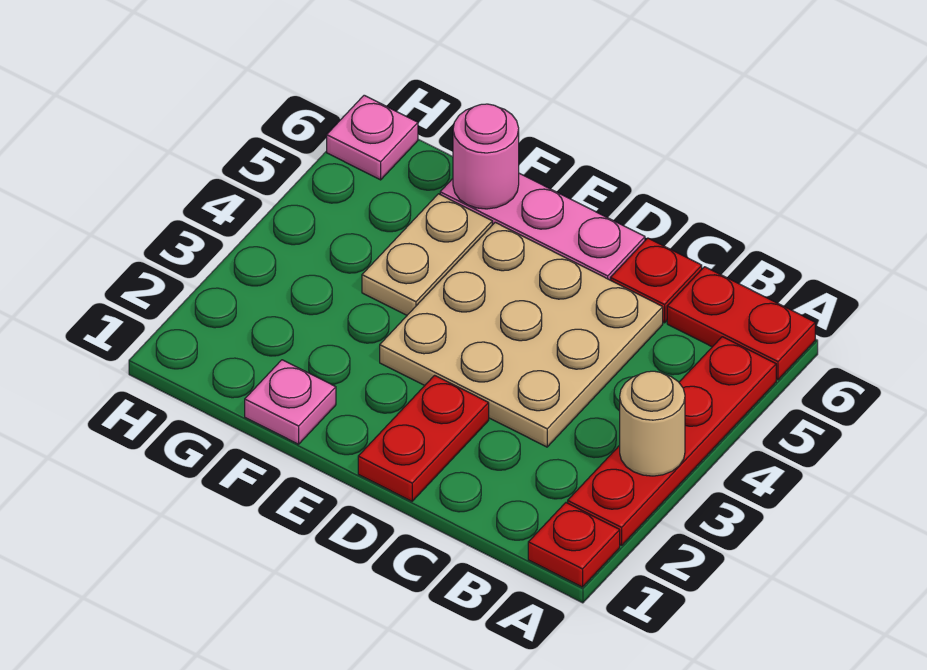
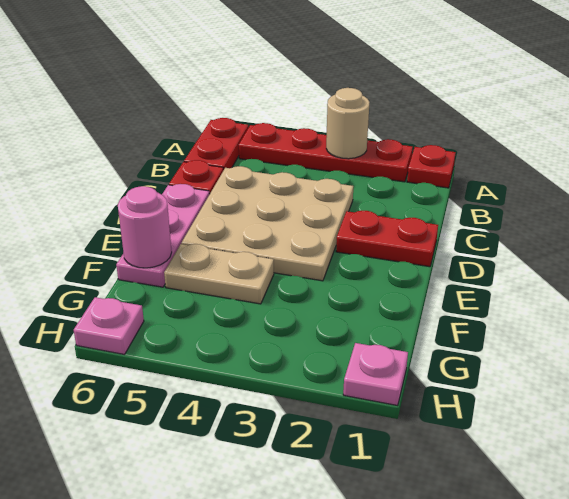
pink plate F1 level 1 -> pink plate H1 level 1

